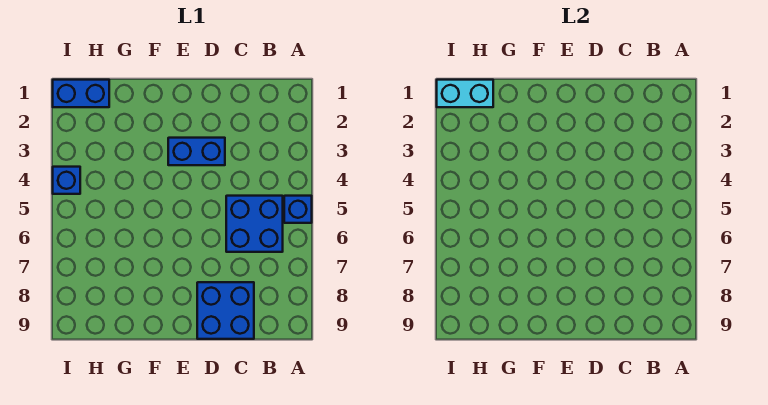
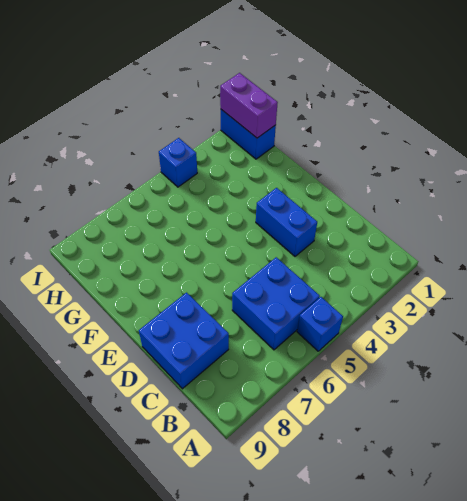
cyan brick H1:I1 level 2 -> purple brick H1:I1 level 2

